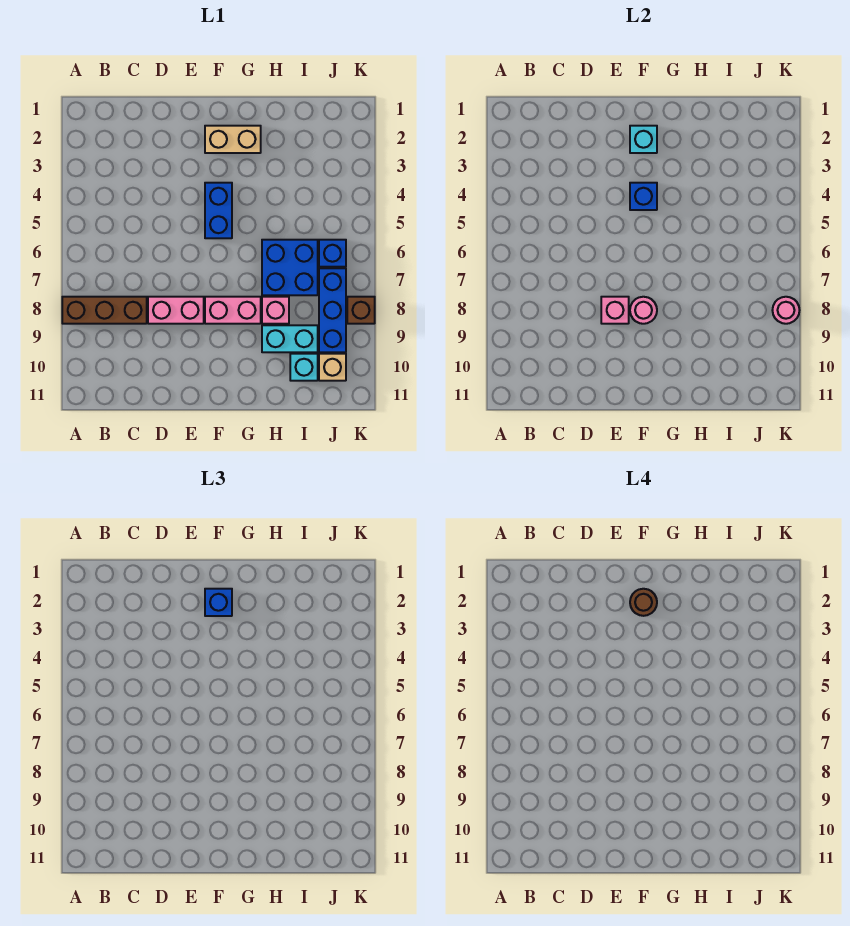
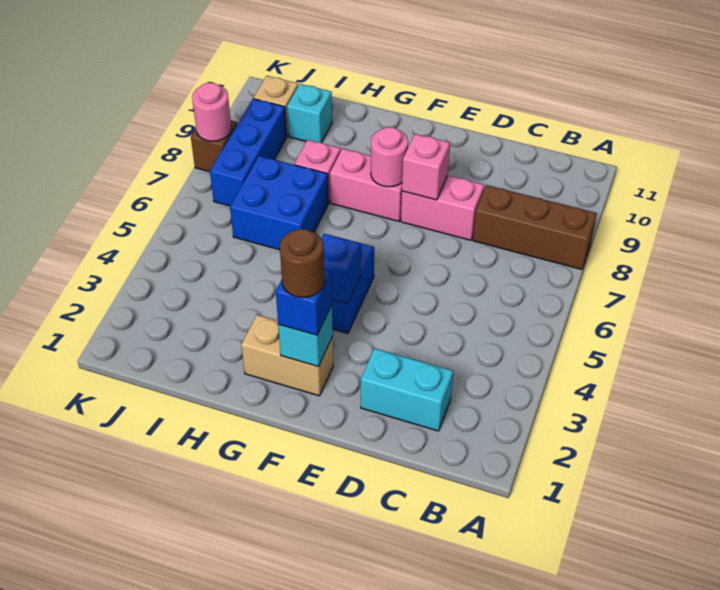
cyan brick H9:I9 level 1 -> cyan brick C2:D2 level 1
blue brick J6 level 1 -> none

